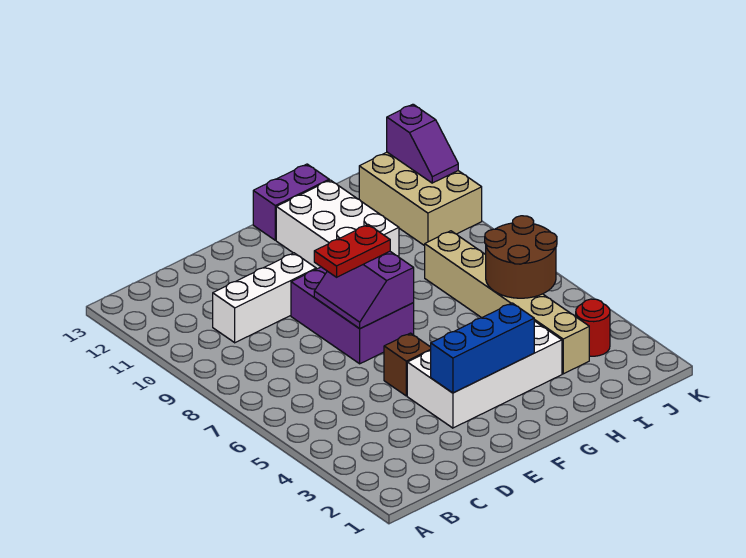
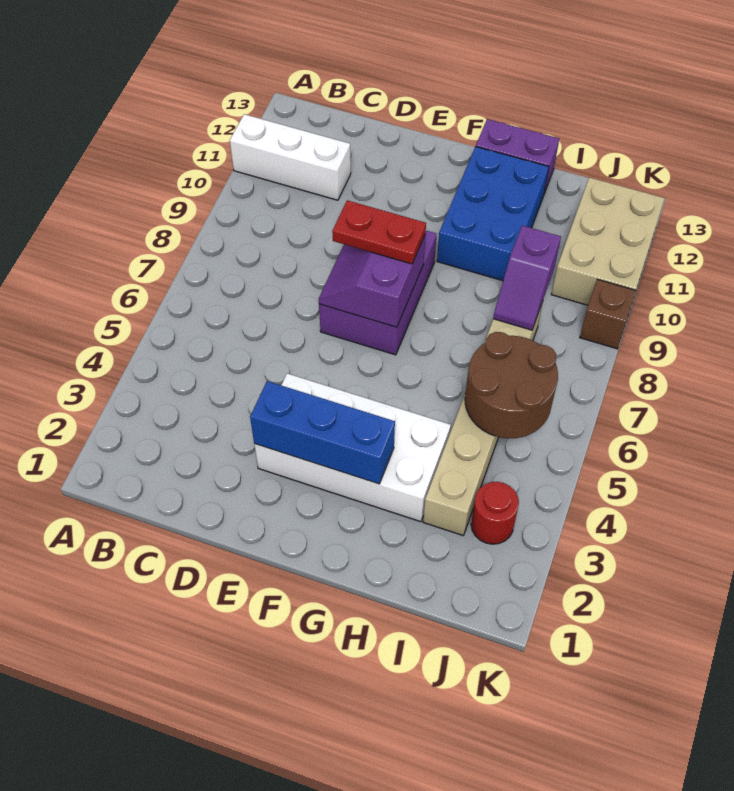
white brick C10:E10 level 1 -> white brick A11:C11 level 1
brown brick E5 level 1 -> brown brick K9 level 1
white brick G10:H12 level 1 -> blue brick G10:H12 level 1
purple slope K11:K12 level 2 top 12 -> purple slope I8:I9 level 2 top 9

